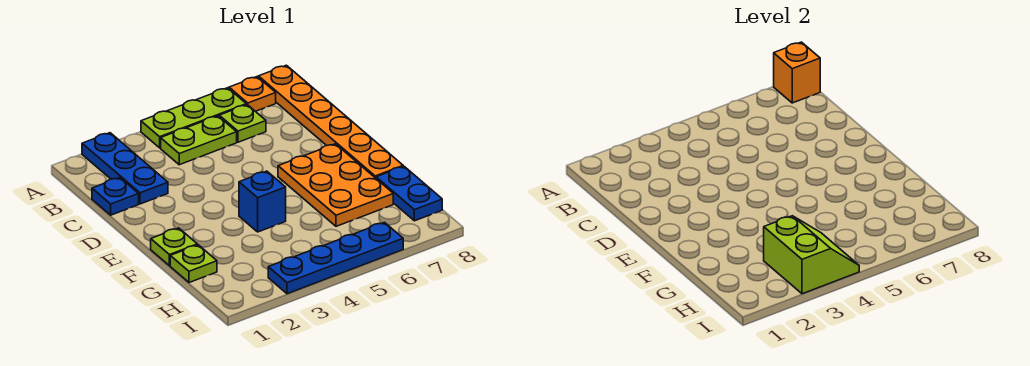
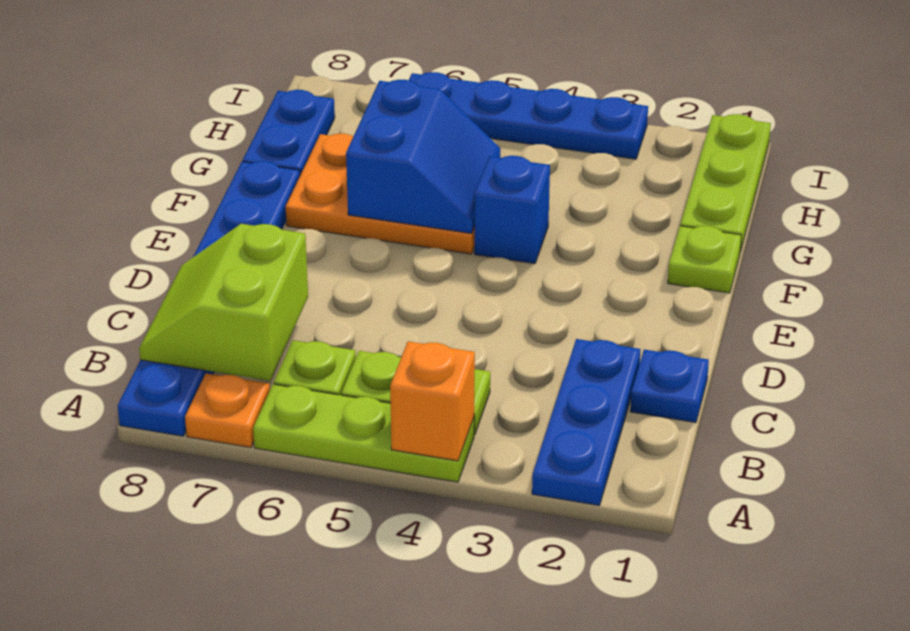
orange plate A8:F8 level 1 -> blue plate A8:F8 level 1
orange brick A8 level 2 -> orange brick A4 level 2
orange plate E6:G7 level 1 -> orange plate F5:G7 level 1
none -> blue slope F5:G6 level 2 top 6
lime plate G1 level 1 -> lime plate G1:I1 level 1
lime slope H3:I4 level 2 top 3 -> lime slope B7:C8 level 2 top 7

